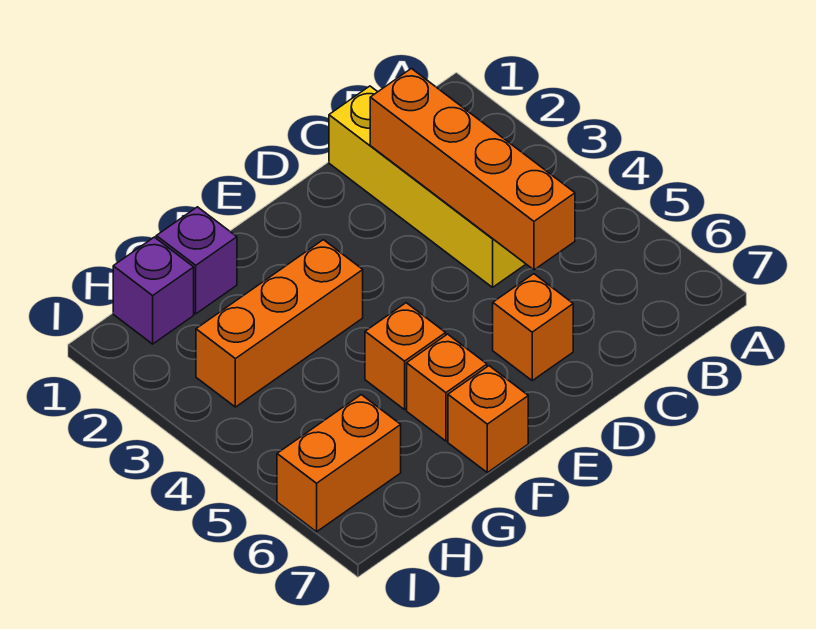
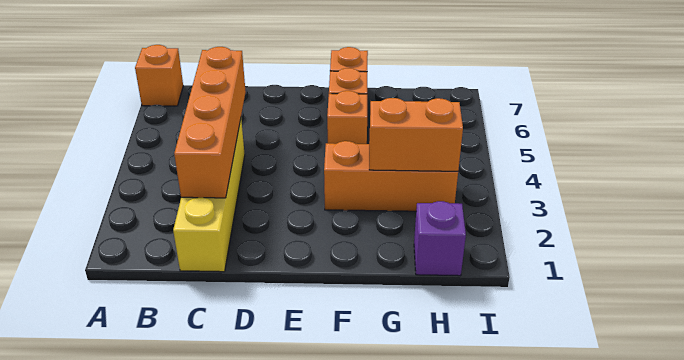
orange brick D6 level 1 -> orange brick A7 level 1
purple brick G1 level 1 -> none
orange brick H6:I6 level 1 -> orange brick G3:H3 level 2

